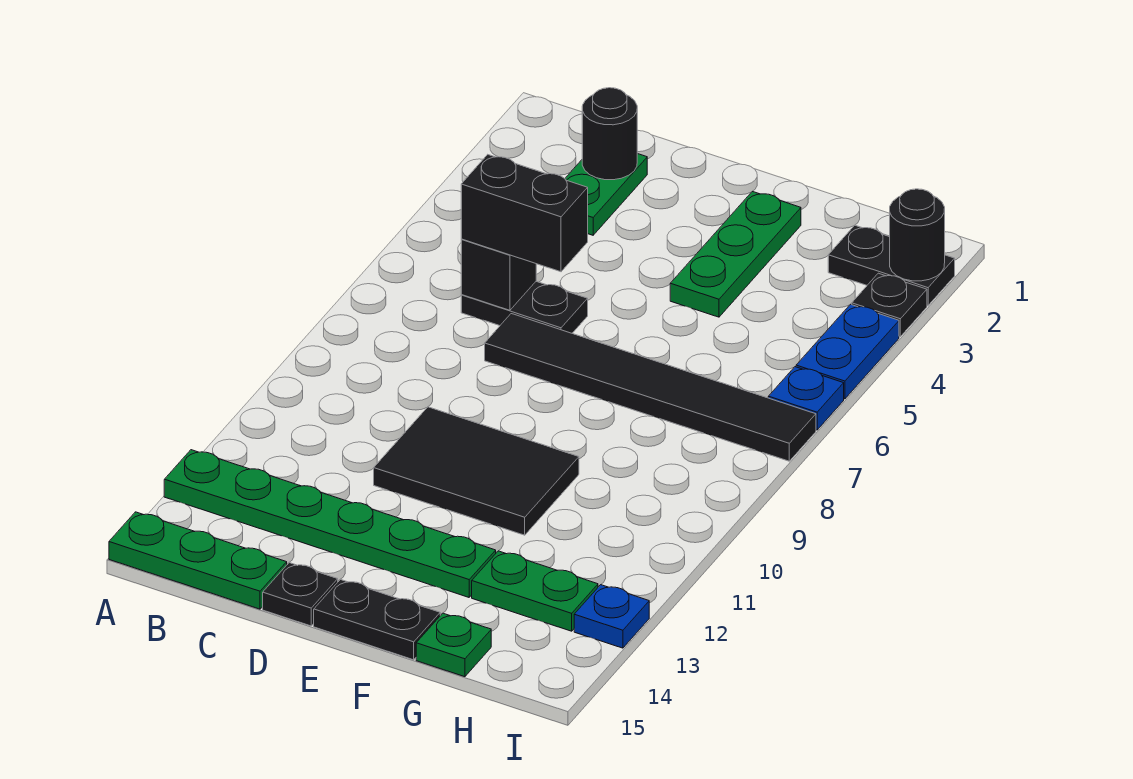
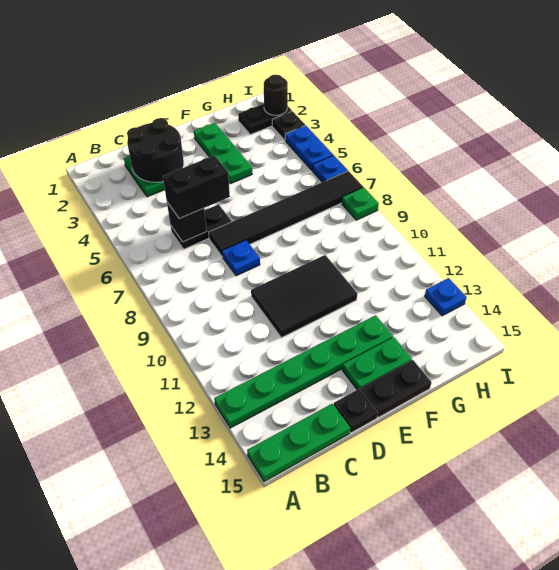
black round brick C2 level 2 -> black round brick C2:D3 level 2
none -> blue plate D8 level 1
green plate G13:H13 level 1 -> green plate E14:F14 level 1
green plate G15 level 1 -> green plate I8 level 1

